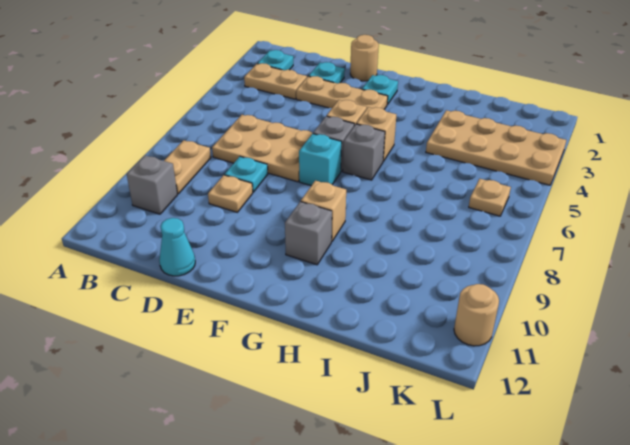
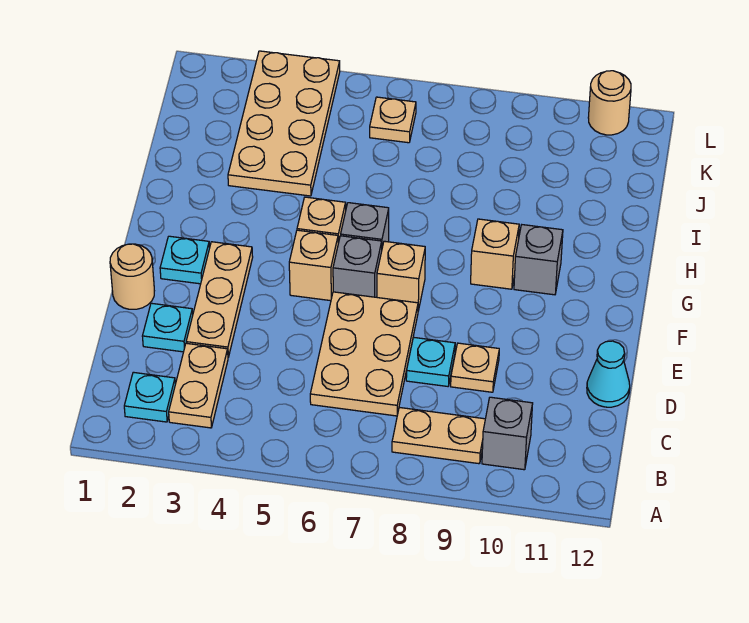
cyan brick F7 level 1 -> tan brick F7 level 1

